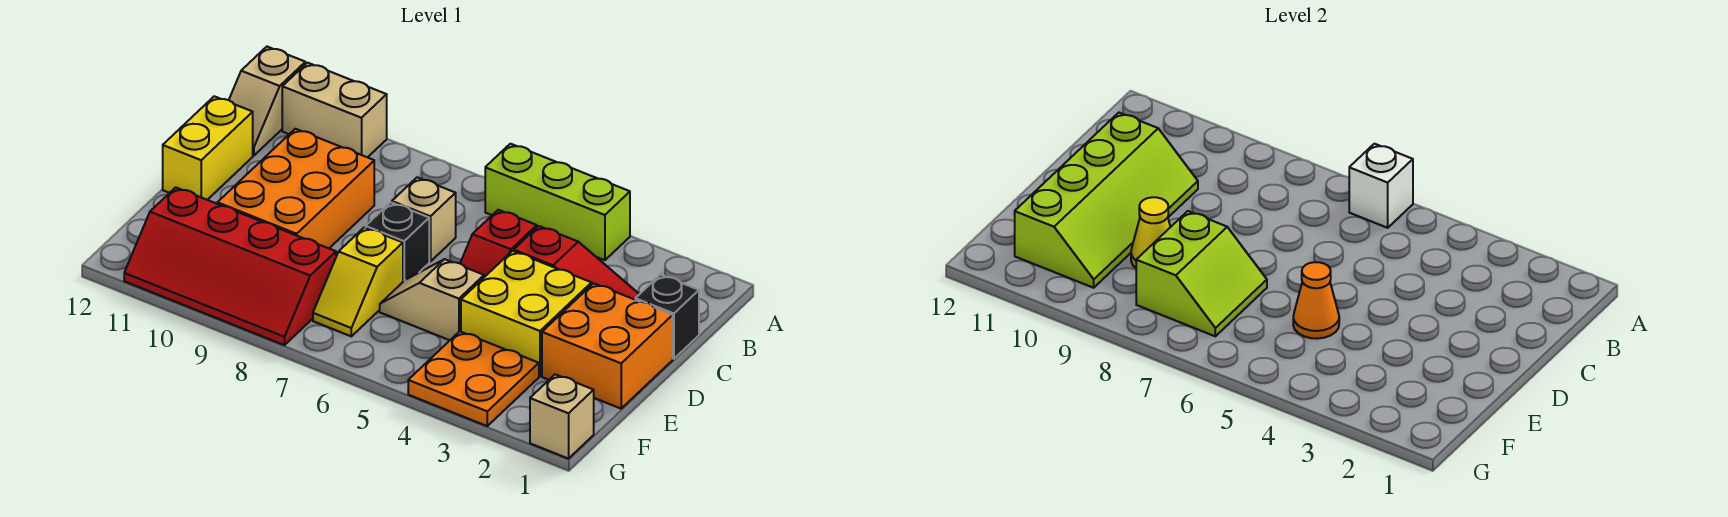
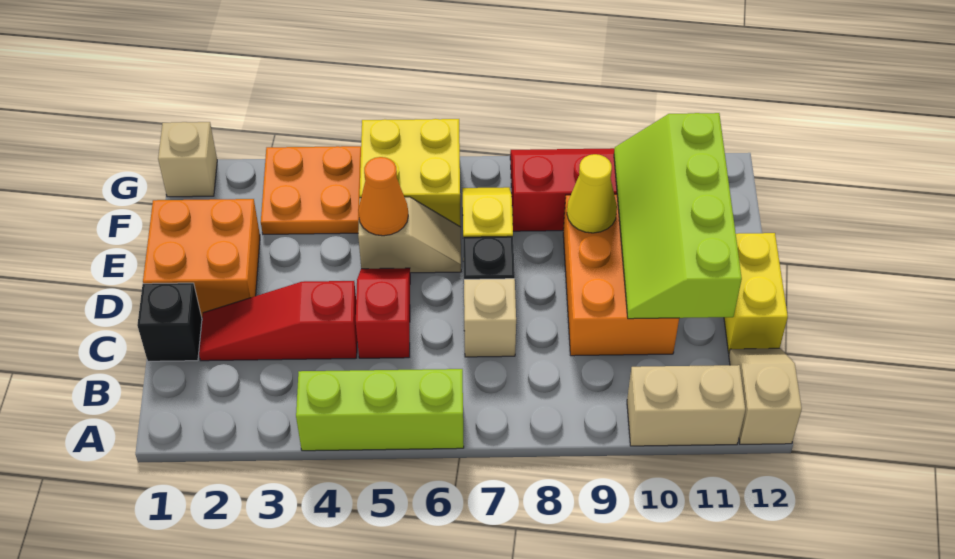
white brick A6 level 2 -> none
yellow brick D3:E4 level 1 -> yellow brick F5:G6 level 1
lime slope E7:F8 level 2 top 8 -> none

